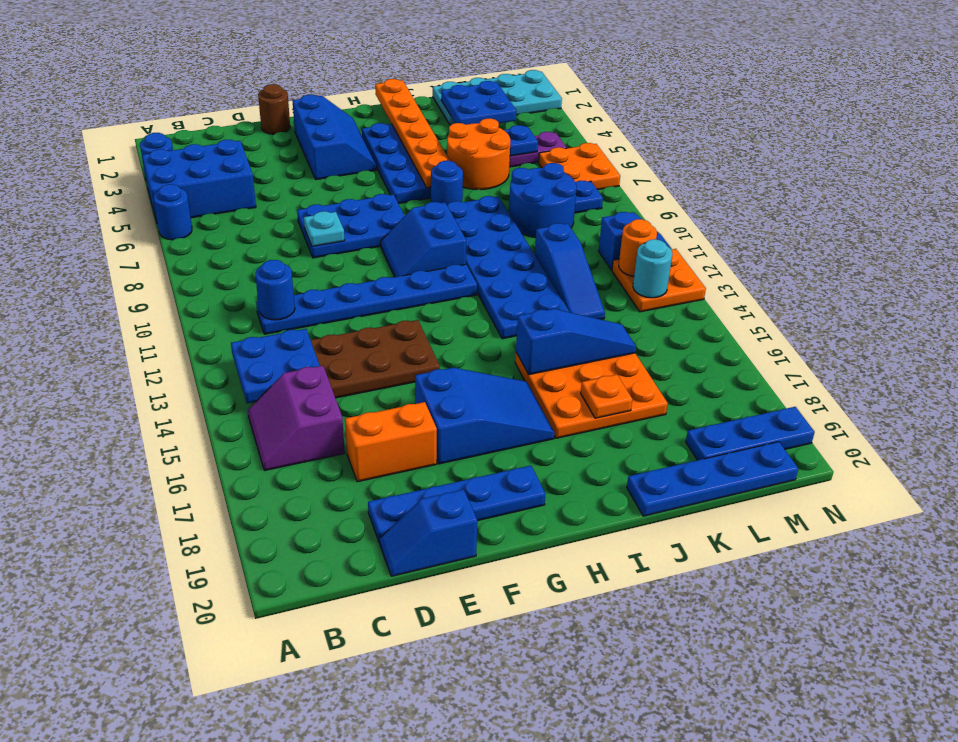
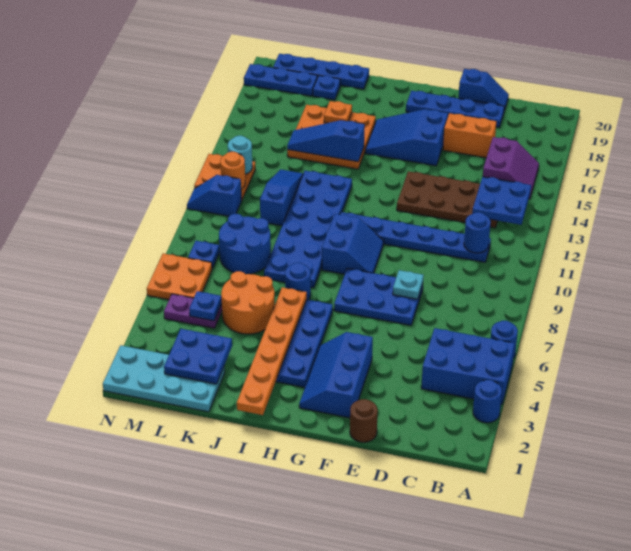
none -> blue plate K19 level 1

